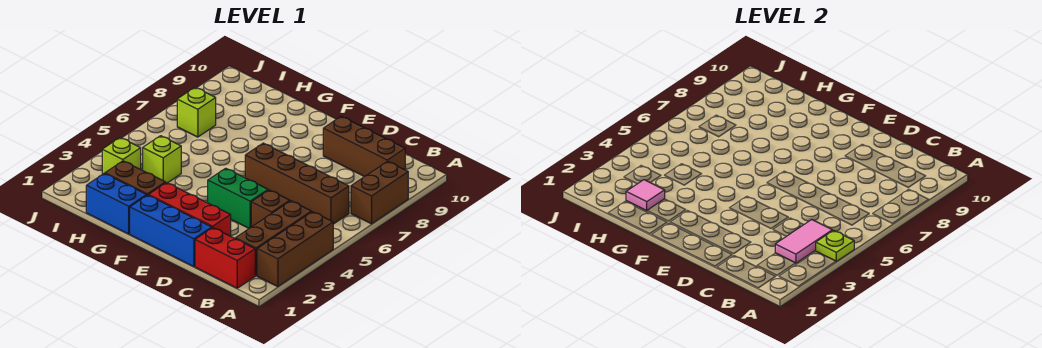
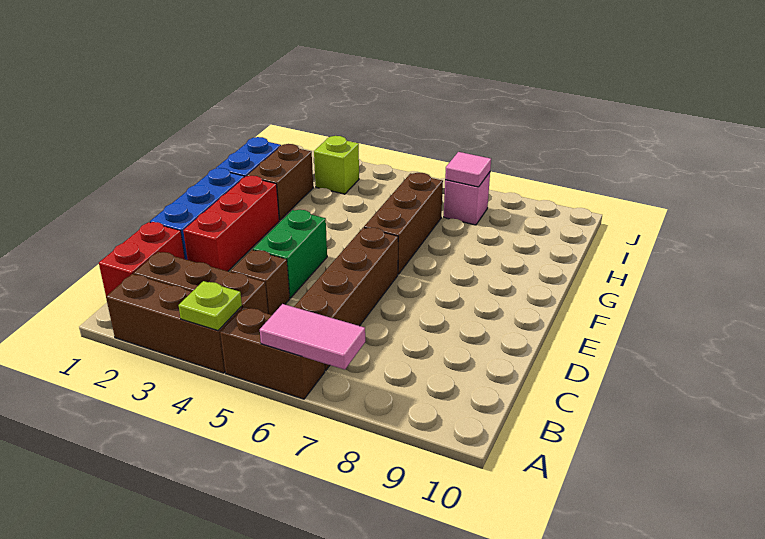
brown brick A7:A8 level 1 -> brown brick A5:A6 level 1
pink tile B3:B4 level 2 -> pink tile A6:A7 level 2
brown brick B9:D9 level 1 -> brown brick F6:H6 level 1
pink tile H2 level 2 -> pink tile I7 level 2
lime brick H4 level 1 -> none
lime brick I7 level 1 -> pink brick I7 level 1

